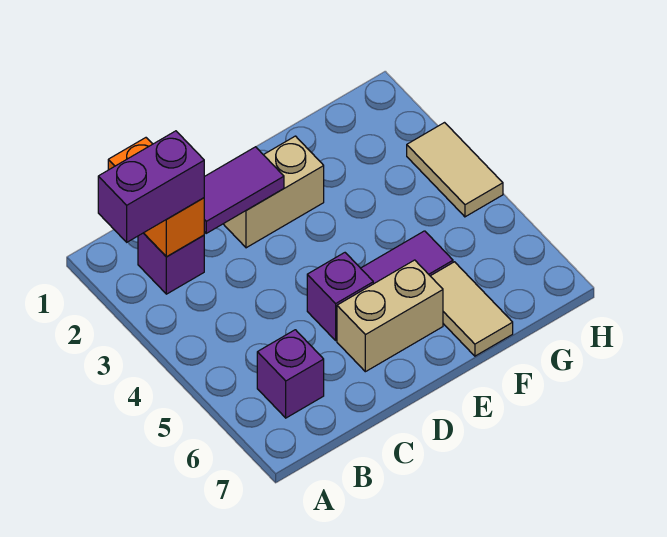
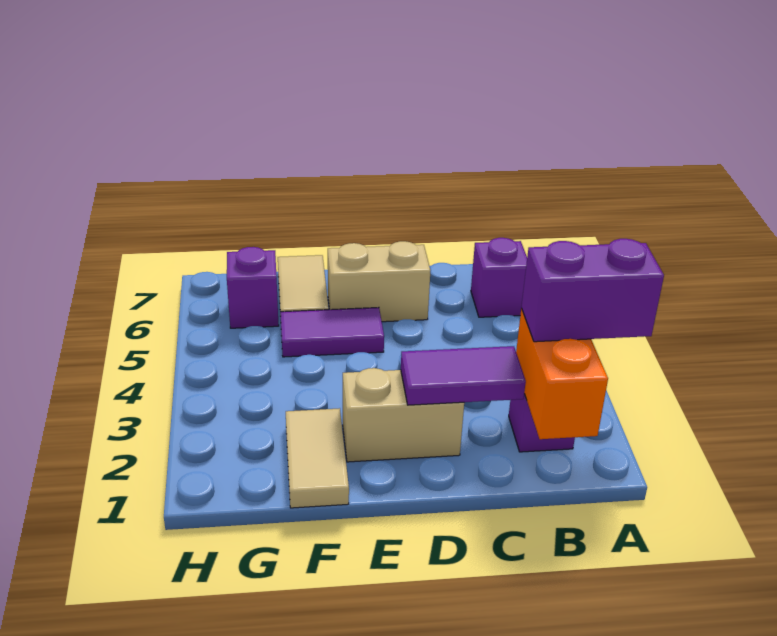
purple brick D5 level 1 -> purple brick G6 level 1
tan tile H3:H4 level 1 -> tan tile F1:F2 level 1

